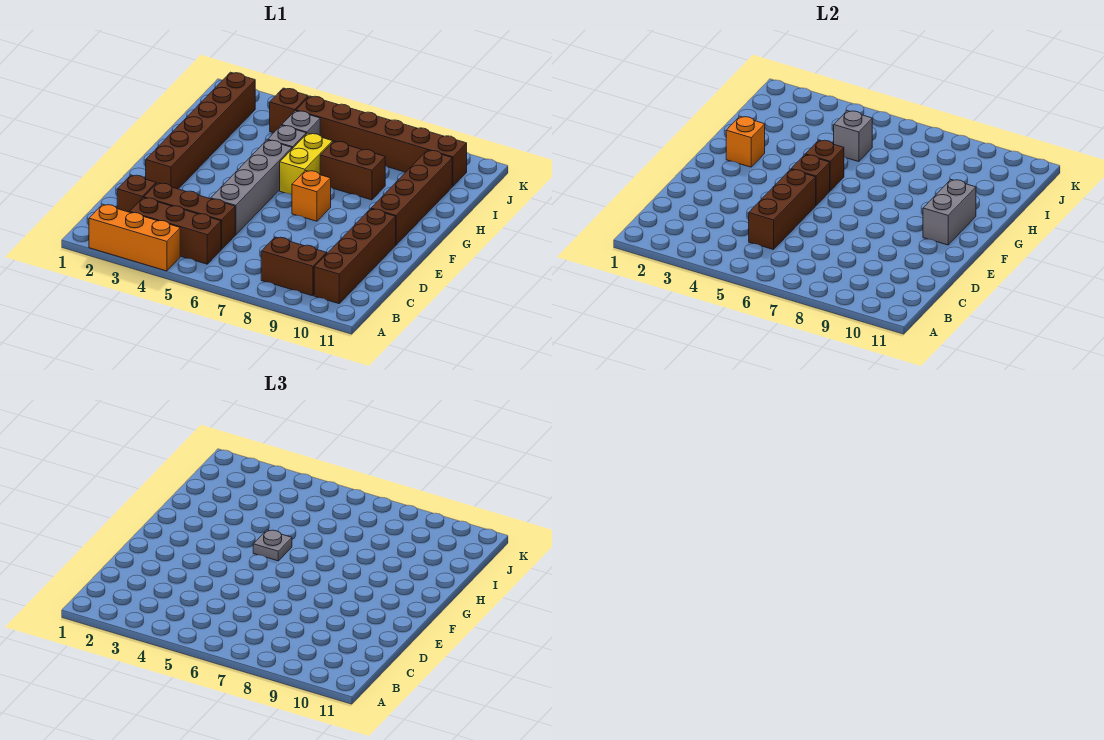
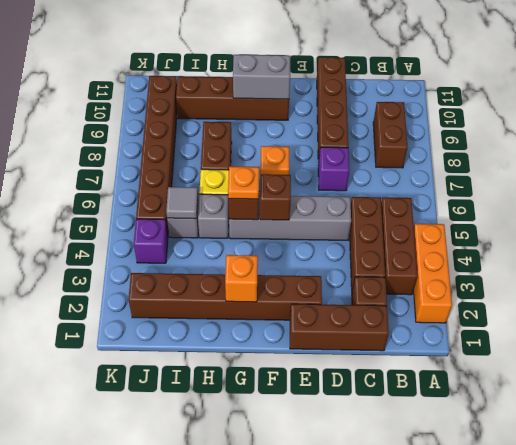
brown brick B10:E10 level 1 -> brown brick D8:D11 level 1
brown brick C5:E5 level 2 -> brown brick C1:E1 level 1
none -> purple brick D7 level 1
grey plate G5 level 3 -> orange plate G5 level 3
grey brick I5 level 2 -> grey tile I5 level 2
brown brick J4 level 1 -> purple brick J4 level 1

